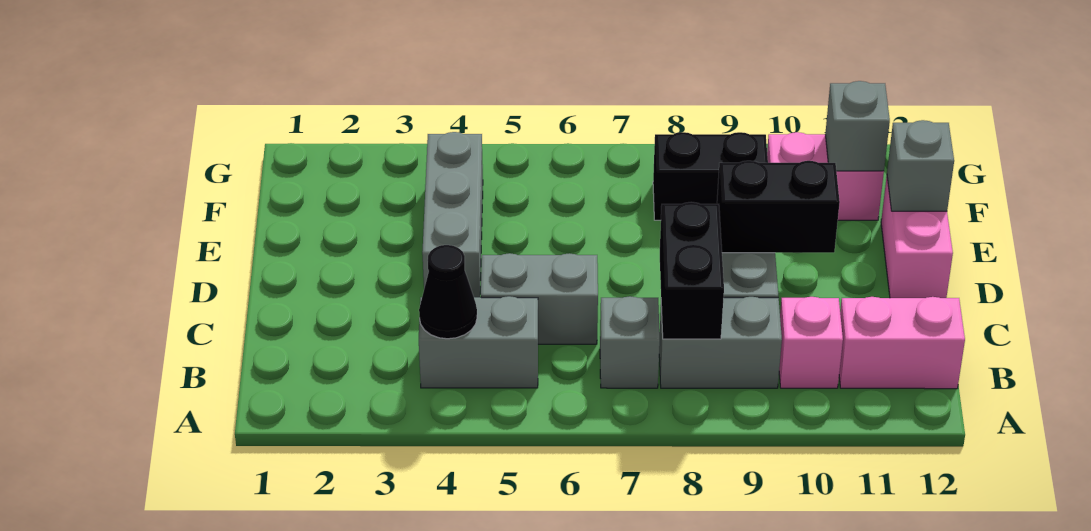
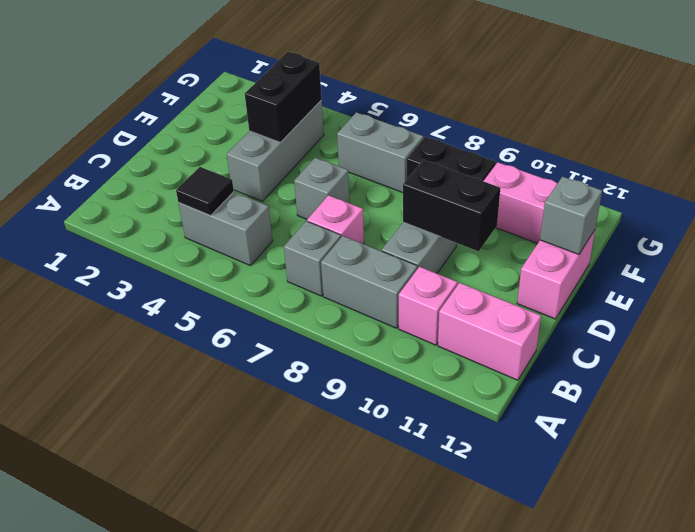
black cone B4 level 2 -> black tile B4 level 2
black brick B8:C8 level 2 -> black brick E4:F4 level 2
grey brick C5:C6 level 1 -> grey brick F6:F7 level 1
none -> pink brick C7 level 1
grey brick F11 level 2 -> grey brick D6 level 1

